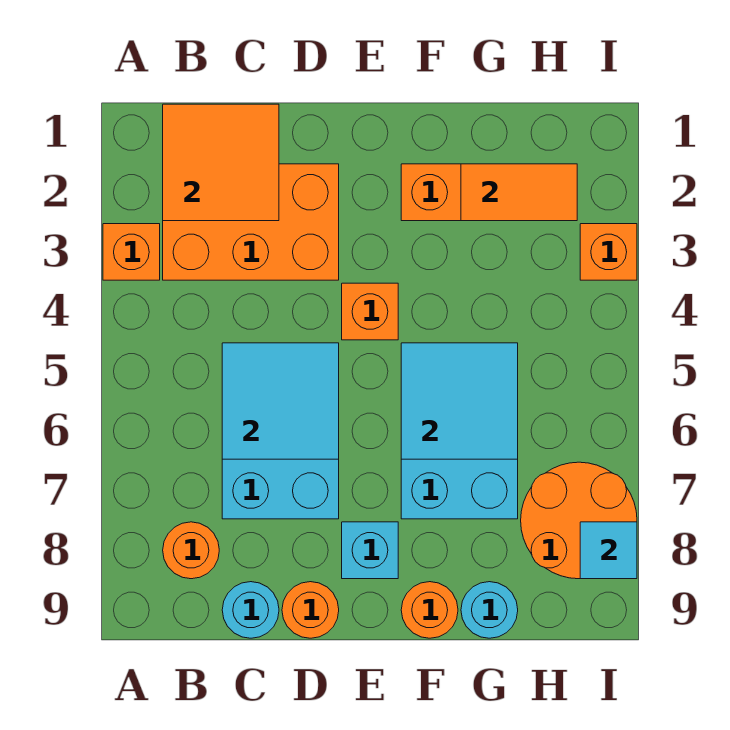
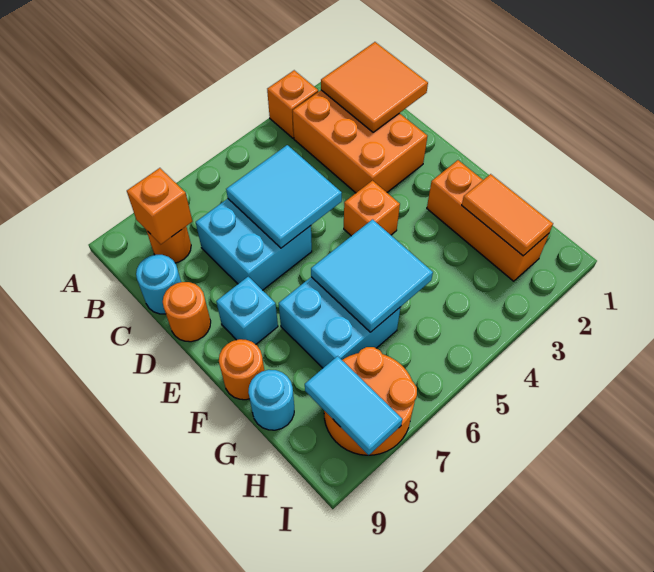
orange brick I3 level 1 -> orange brick B8 level 2
cyan tile I8 level 2 -> cyan tile H8:I8 level 2

